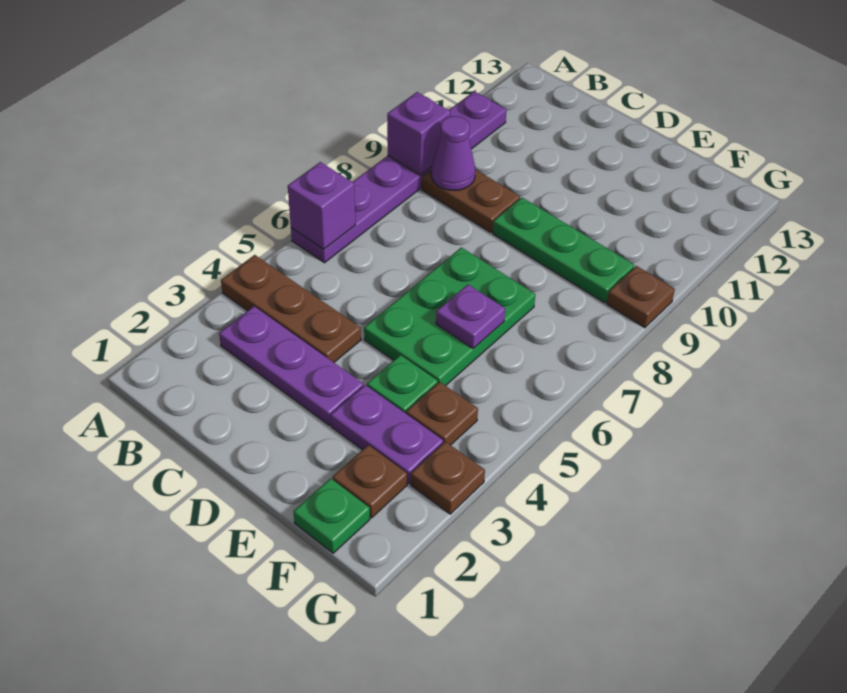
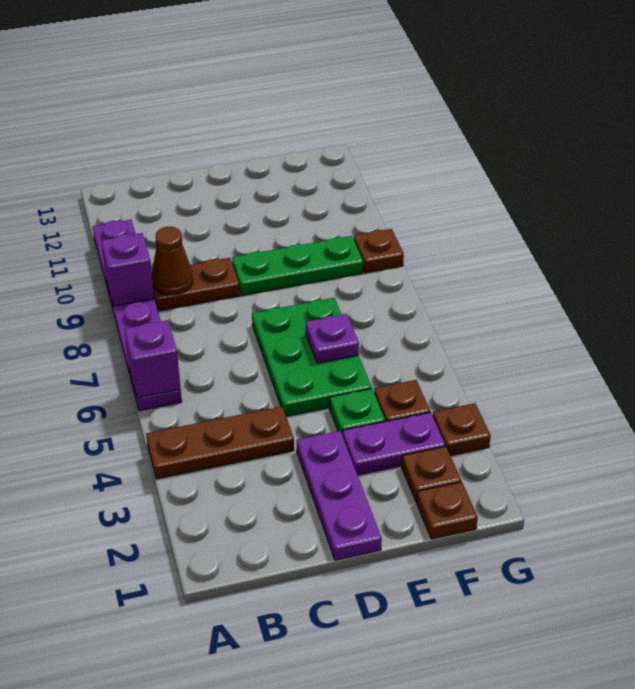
purple plate B3:D3 level 1 -> purple plate D1:D3 level 1
purple cone B9 level 2 -> brown cone B9 level 2
green plate F1 level 1 -> brown plate F1 level 1

